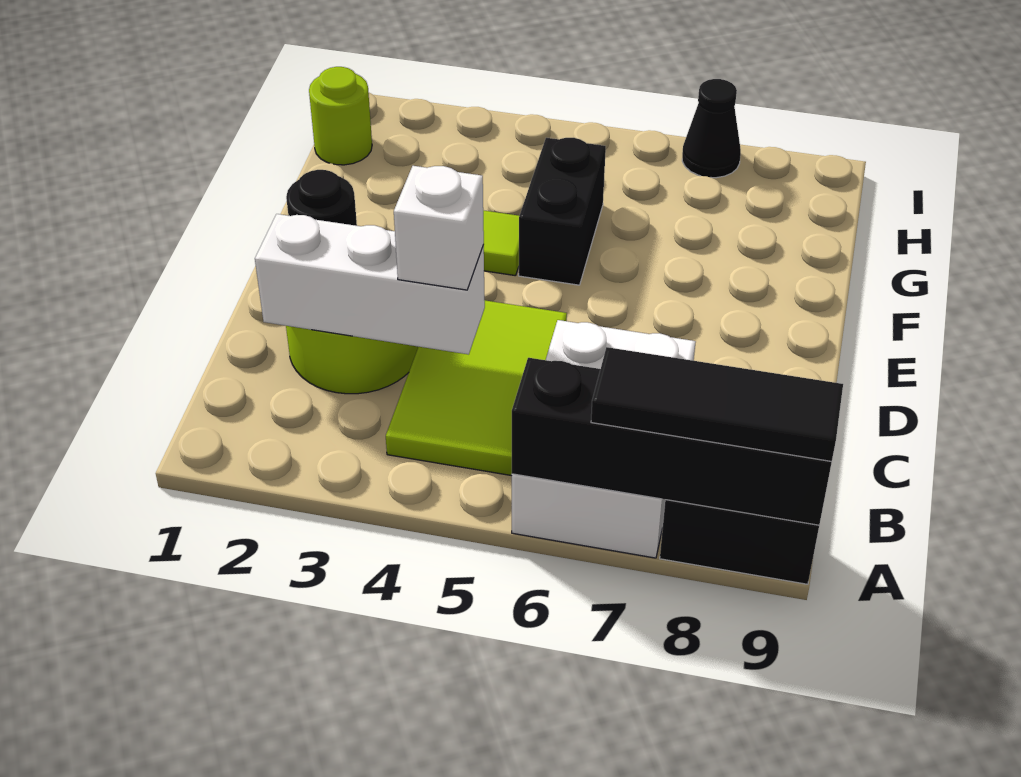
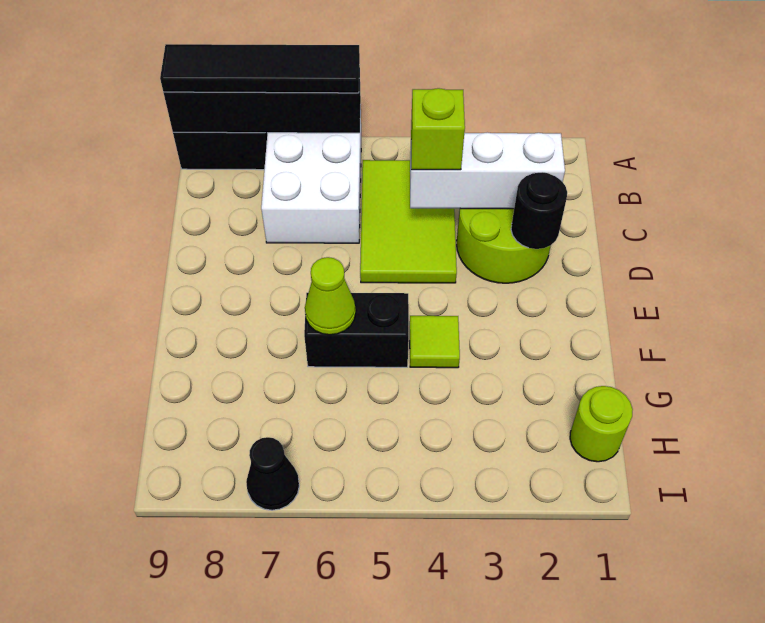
black tile A7:A9 level 3 -> black tile A6:A9 level 3
white brick C4 level 3 -> lime brick C4 level 3
black brick F5:G5 level 1 -> black brick F5:F6 level 1
none -> lime cone F6 level 2

